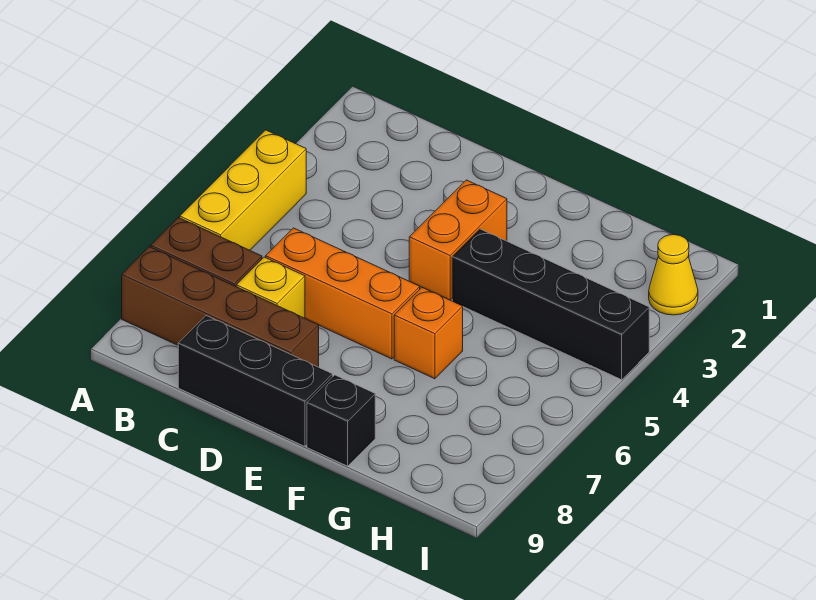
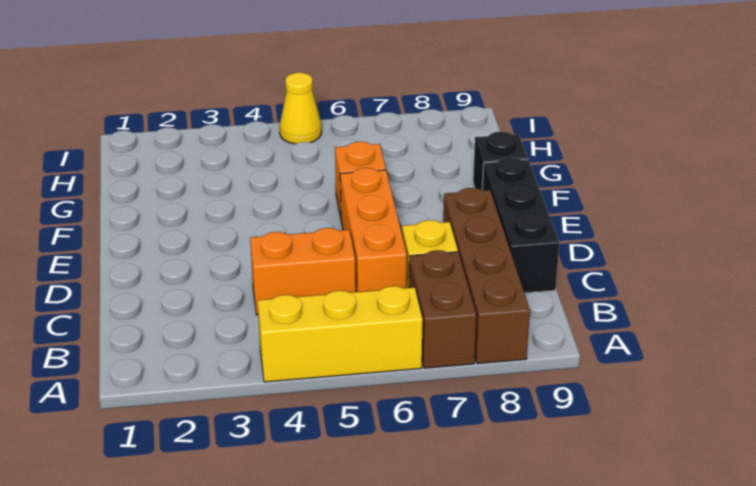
orange brick E3:E4 level 1 -> orange brick C4:C5 level 1
black brick F4:I4 level 1 -> none
yellow cone I2 level 1 -> yellow cone I5 level 1

